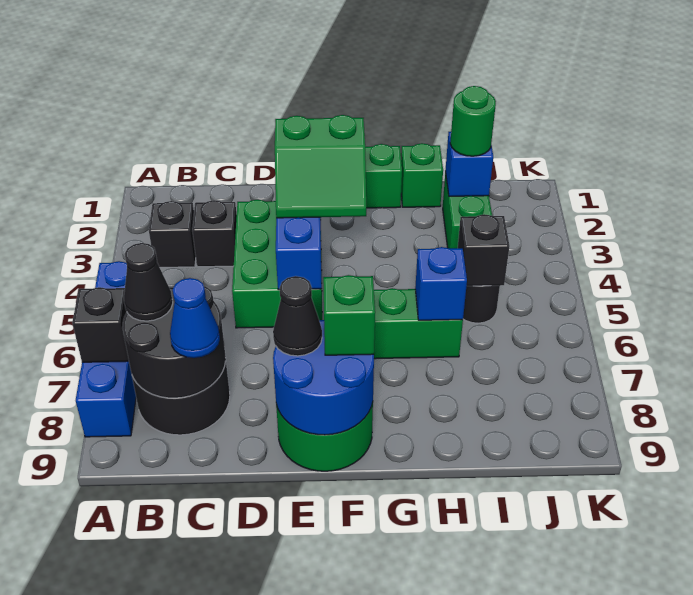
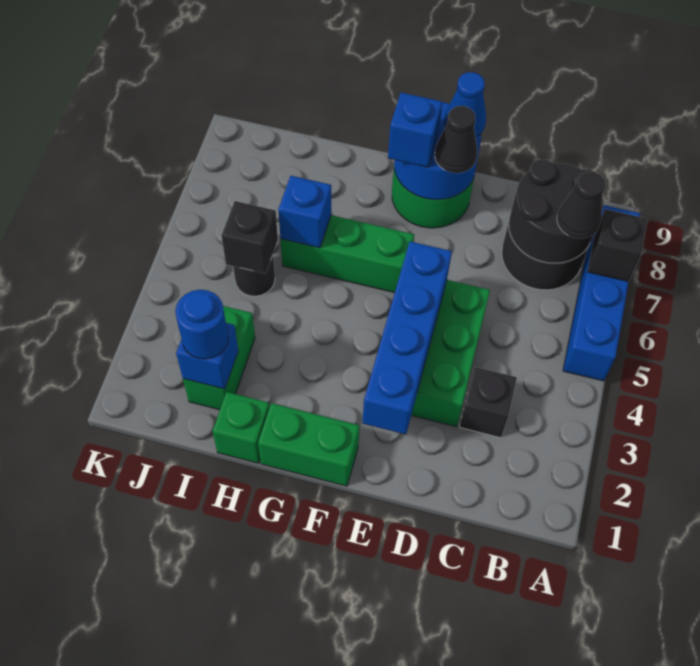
black brick B3 level 1 -> none
blue cone C8 level 3 -> blue cone E9 level 3
green slope E3:F4 level 3 top 3 -> none
green brick F8 level 3 -> blue brick F8 level 3
green round brick I2 level 3 -> blue round brick I2 level 3

